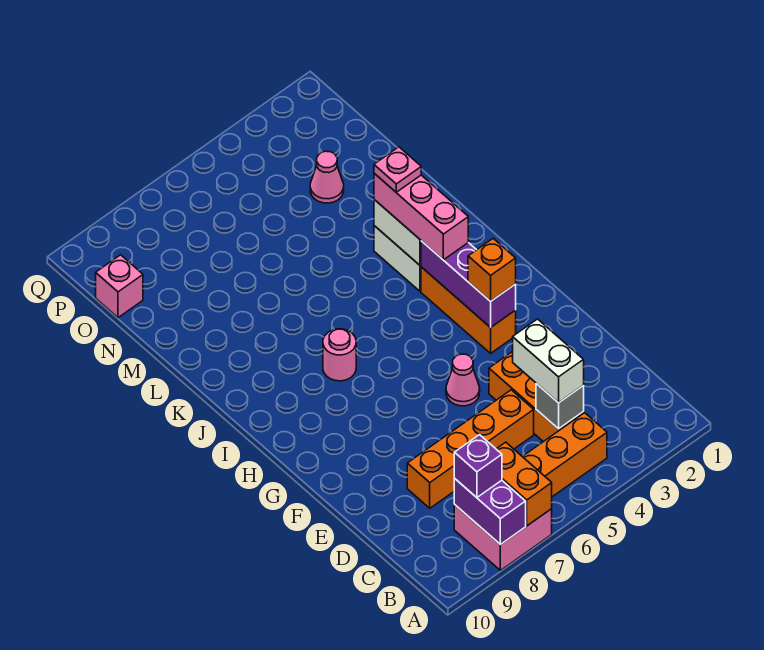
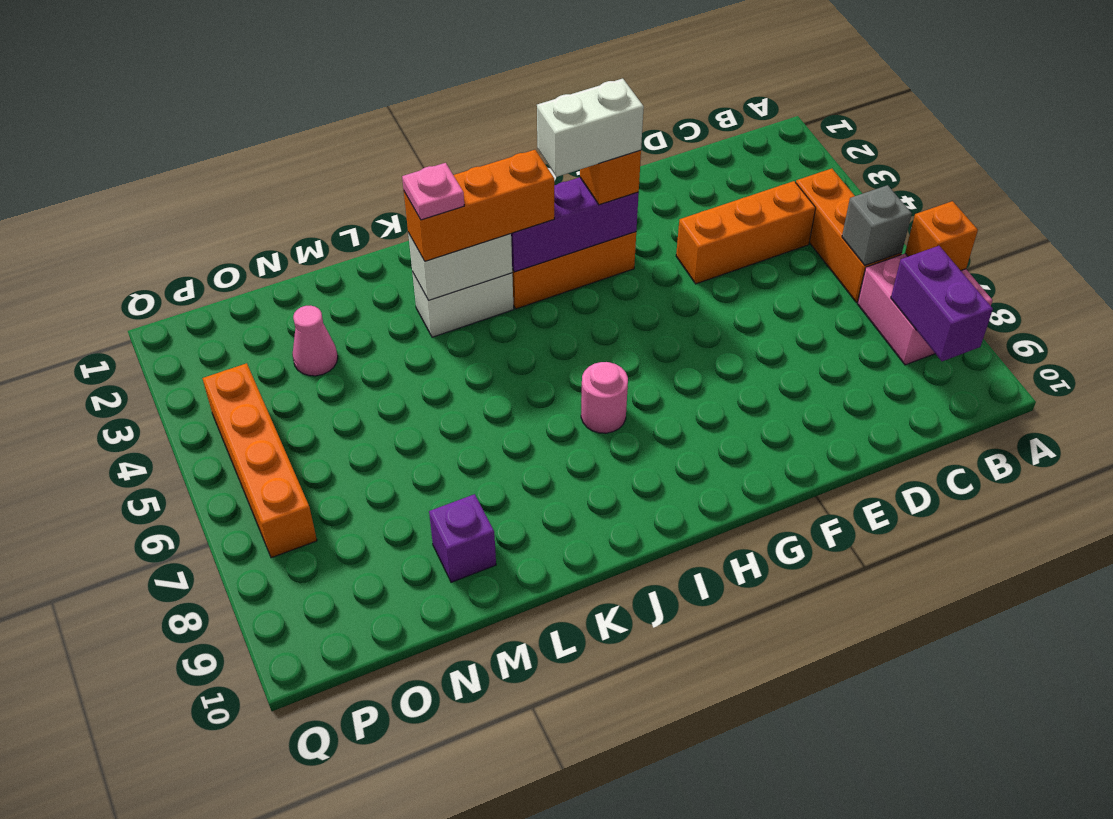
orange brick A7:B7 level 2 -> orange brick A7 level 2
purple brick A8:B8 level 2 -> purple brick B8:B9 level 2
purple brick B8 level 3 -> purple brick M9 level 1
grey brick C4 level 2 -> grey brick B6 level 2
white brick C4:D4 level 3 -> white brick G3:H3 level 4
orange brick D5:D8 level 1 -> orange brick P4:P7 level 1
pink cone F5 level 1 -> none
pink brick I3:K3 level 3 -> orange brick I3:K3 level 3
pink brick O10 level 1 -> none

